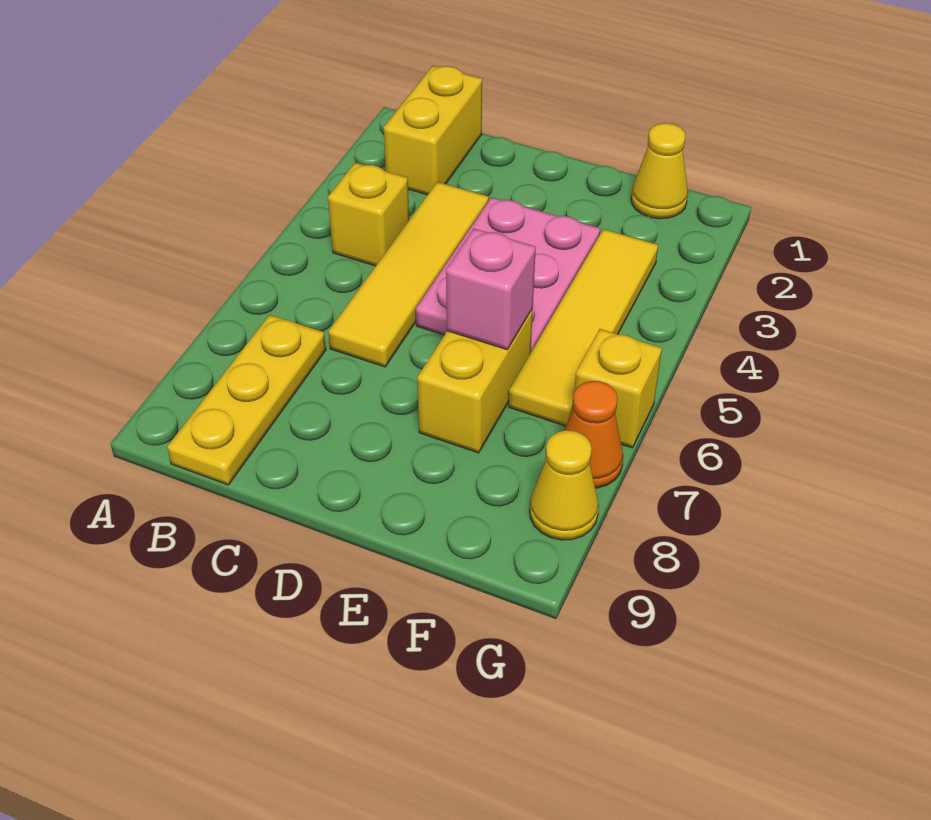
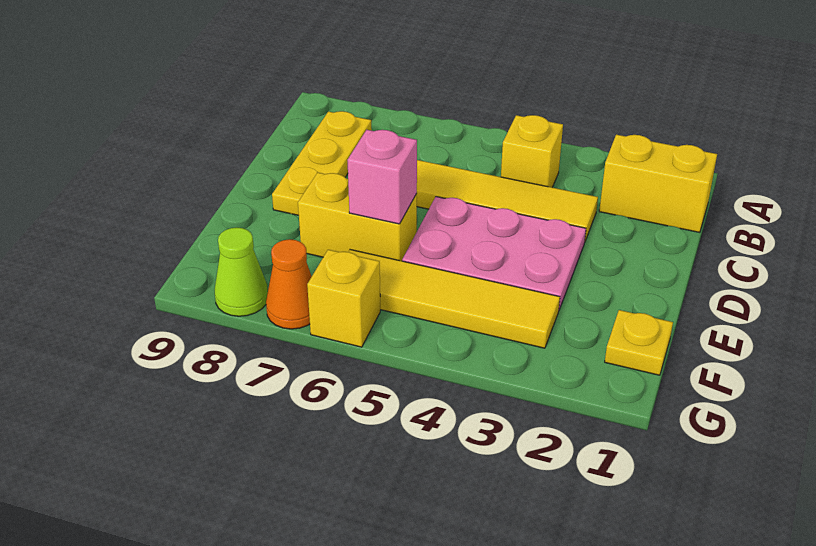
yellow plate B7:B9 level 1 -> yellow plate B8:D8 level 1
yellow cone F1 level 1 -> yellow plate F1 level 1
yellow cone G8 level 1 -> lime cone G8 level 1

